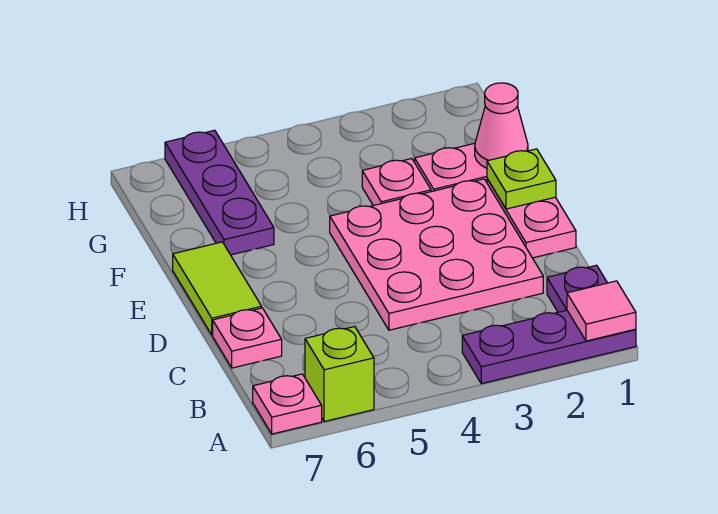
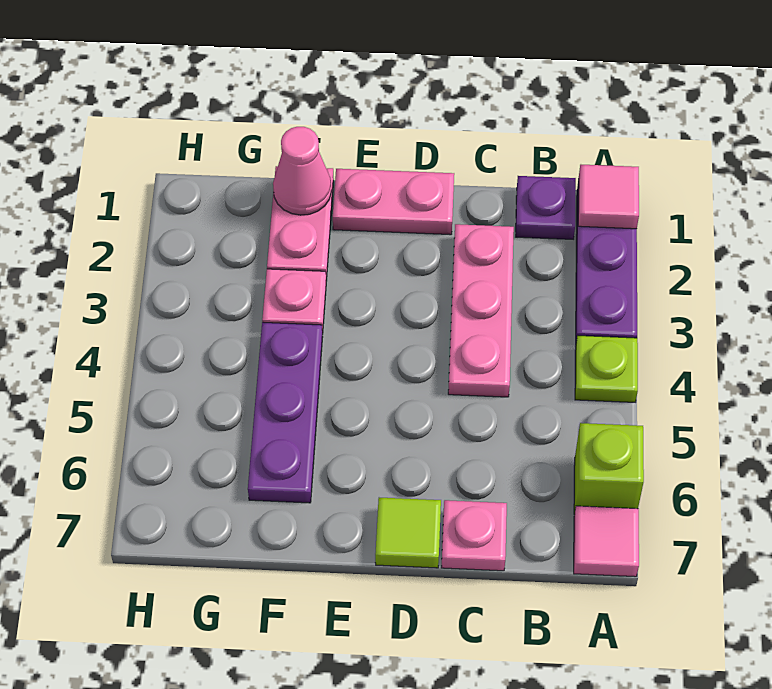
pink plate A7 level 1 -> pink tile A7 level 1
pink plate C2:E4 level 1 -> pink plate C2:C4 level 1
lime tile D7:E7 level 1 -> lime tile D7 level 1
lime plate E1 level 2 -> lime plate A4 level 1
purple plate F6:H6 level 1 -> purple plate F4:F6 level 1

